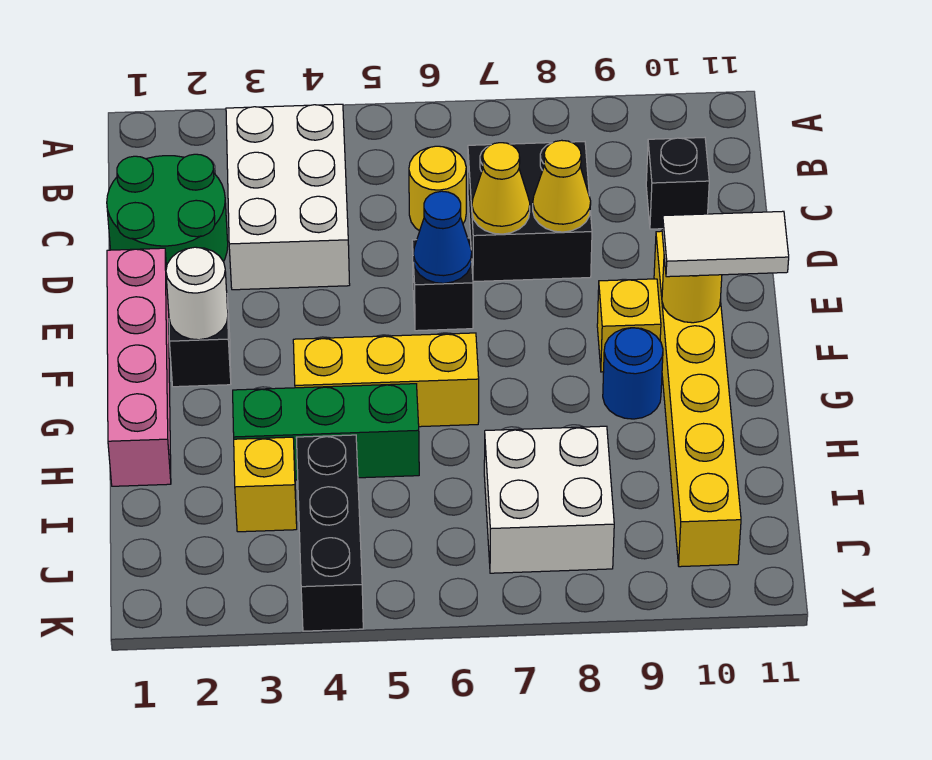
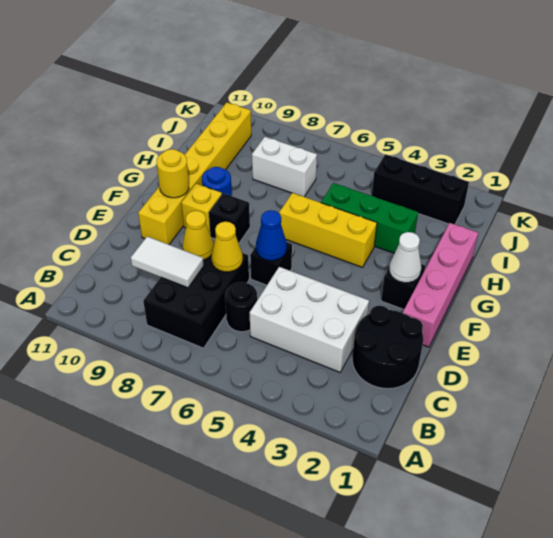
white brick B3:D4 level 1 -> white brick C3:D5 level 1
green round brick C1:D2 level 1 -> black round brick C1:D2 level 1
yellow round brick C6 level 1 -> black round brick C6 level 1
black brick C7:D8 level 1 -> black brick B7:D8 level 1
black brick C10 level 1 -> black brick F8 level 1
white round brick F2 level 2 -> white cone F2 level 2
white tile F10:F11 level 3 -> white tile C8:C9 level 2
yellow brick I3 level 1 -> none
black brick I4:K4 level 1 -> black brick J2:J4 level 1
white brick I7:J8 level 1 -> white brick I7:I8 level 1

